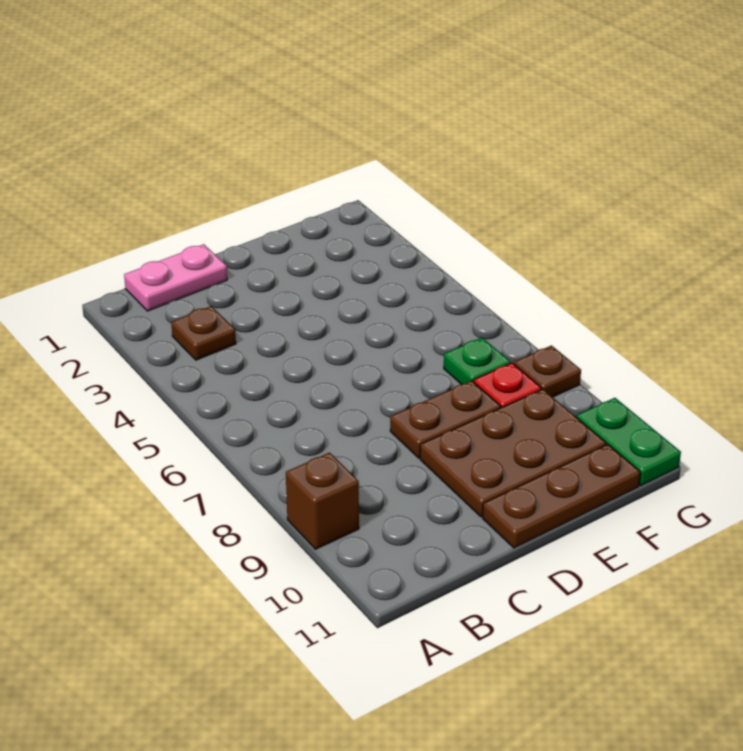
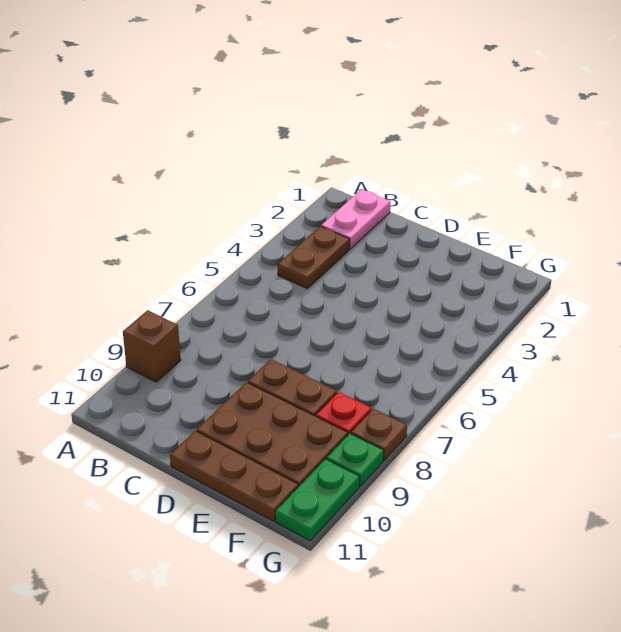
pink plate B1:C1 level 1 -> pink plate B1:B2 level 1
brown plate B3 level 1 -> brown plate B3:B4 level 1
green plate F7 level 1 -> green plate G9 level 1

